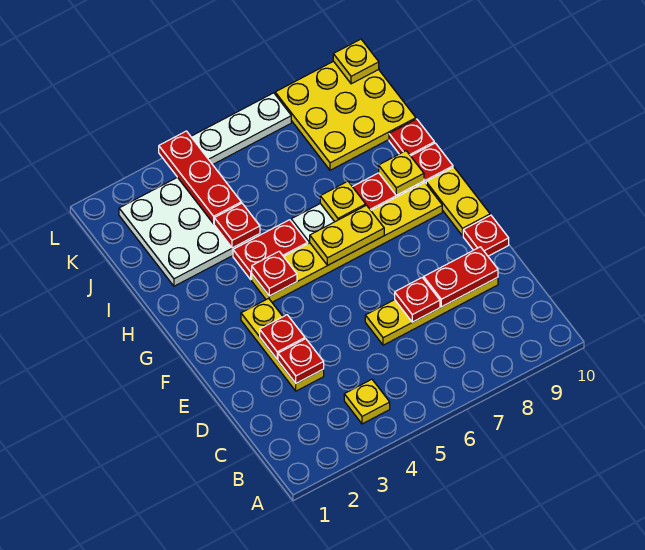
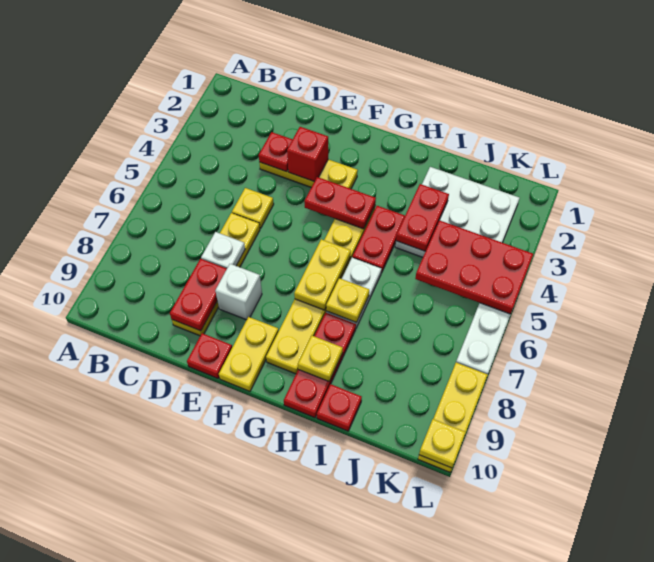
yellow plate B4 level 1 -> yellow plate D5 level 1
red plate D7 level 2 -> white plate D7 level 2
red plate E3 level 2 -> red brick E3 level 2
none -> white brick E8 level 1
yellow plate F10:G10 level 1 -> yellow plate F9:F10 level 1
red plate G4 level 2 -> red plate F4:G4 level 2
red plate I4 level 2 -> red plate I3:I4 level 2
red plate J4:L4 level 2 -> red plate J4:L5 level 2
yellow plate J8:L10 level 1 -> yellow plate L8:L10 level 1

